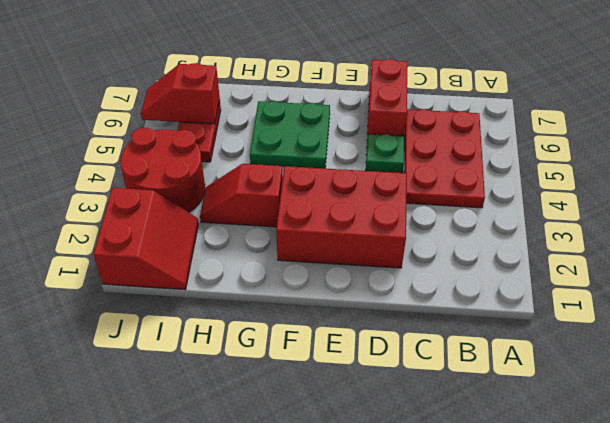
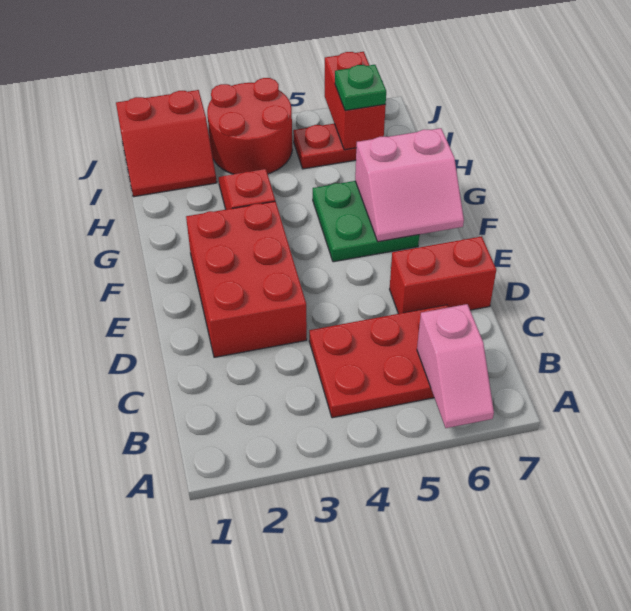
none -> pink slope A6:B6 level 2 top B
green plate D5 level 1 -> green plate I6 level 3
none -> pink slope F6:G7 level 2 top G
red slope I6:J6 level 2 top I -> red brick I6:J6 level 2

